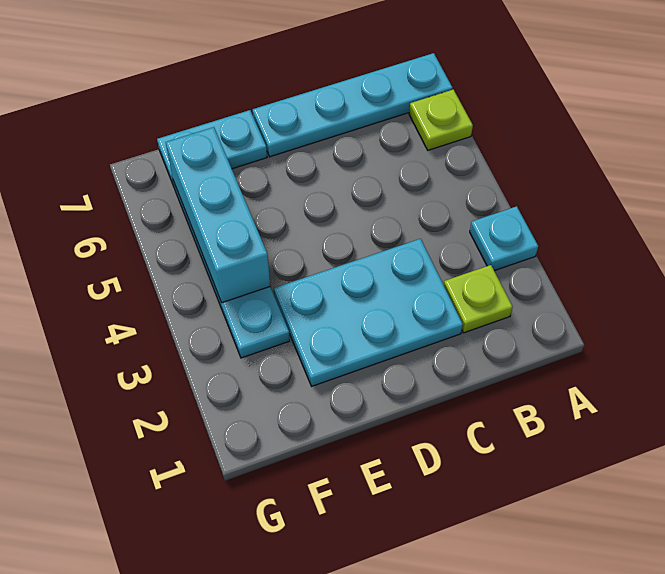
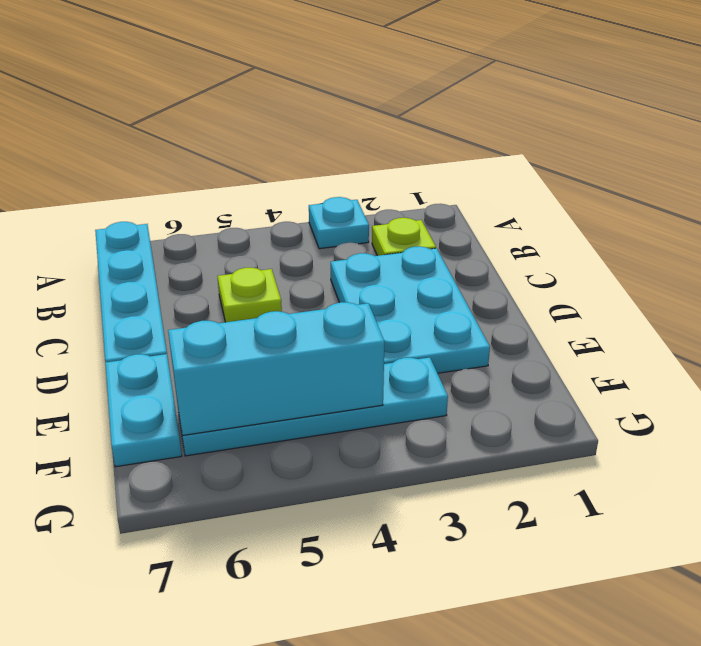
lime plate A6 level 1 -> lime plate C5 level 1

